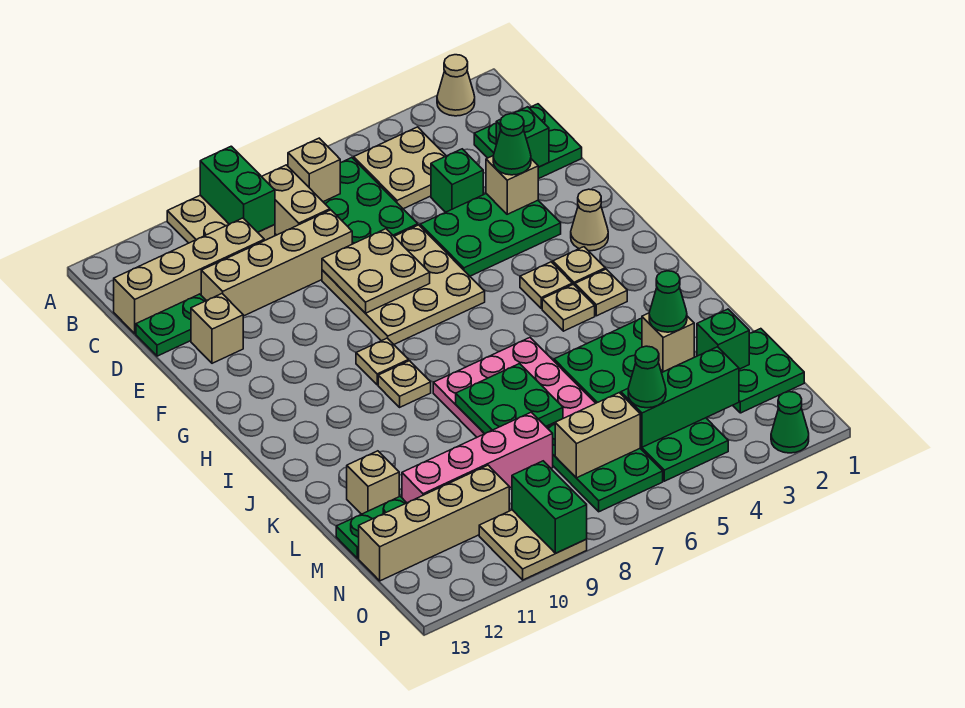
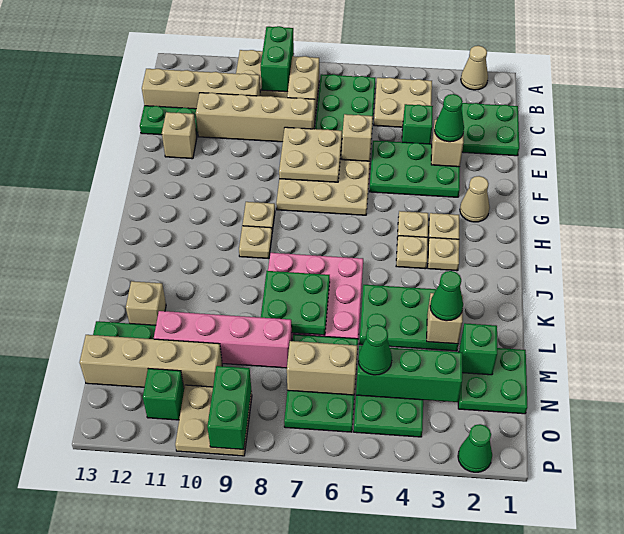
tan brick B7 level 2 -> tan brick E6 level 2
green brick D2 level 2 -> green brick O11 level 1

